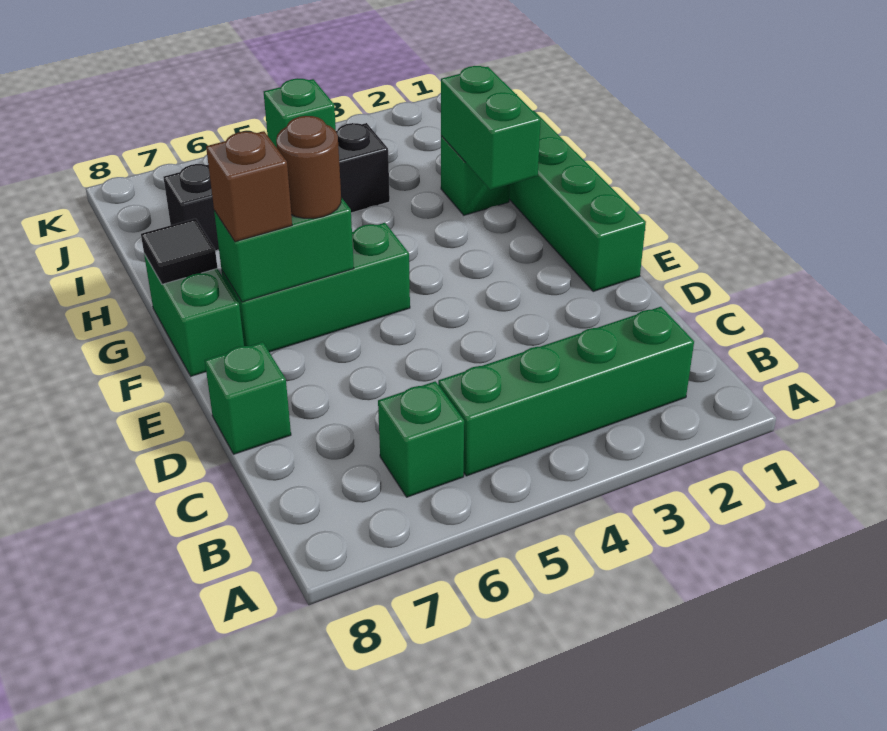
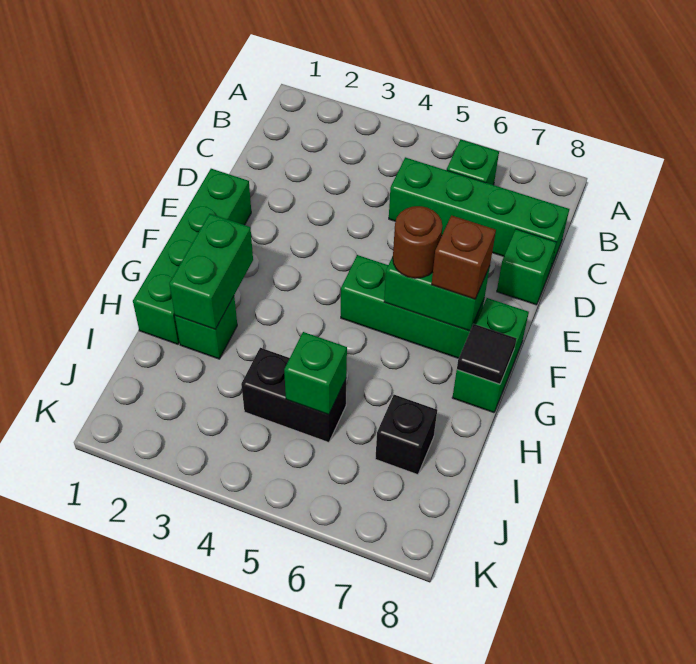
green brick B2:B5 level 1 -> green brick C5:C8 level 1

